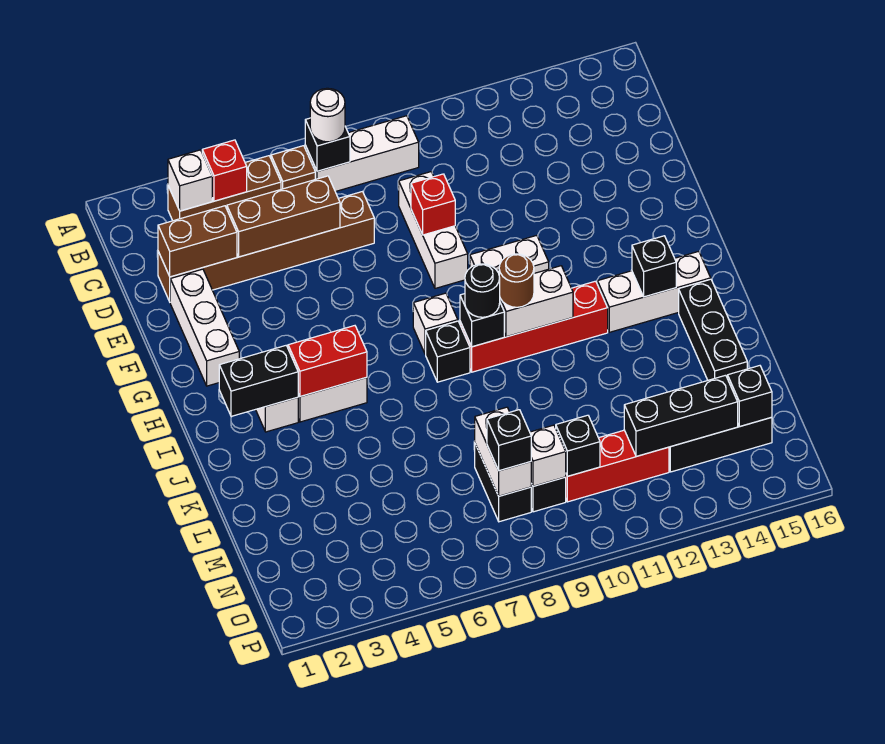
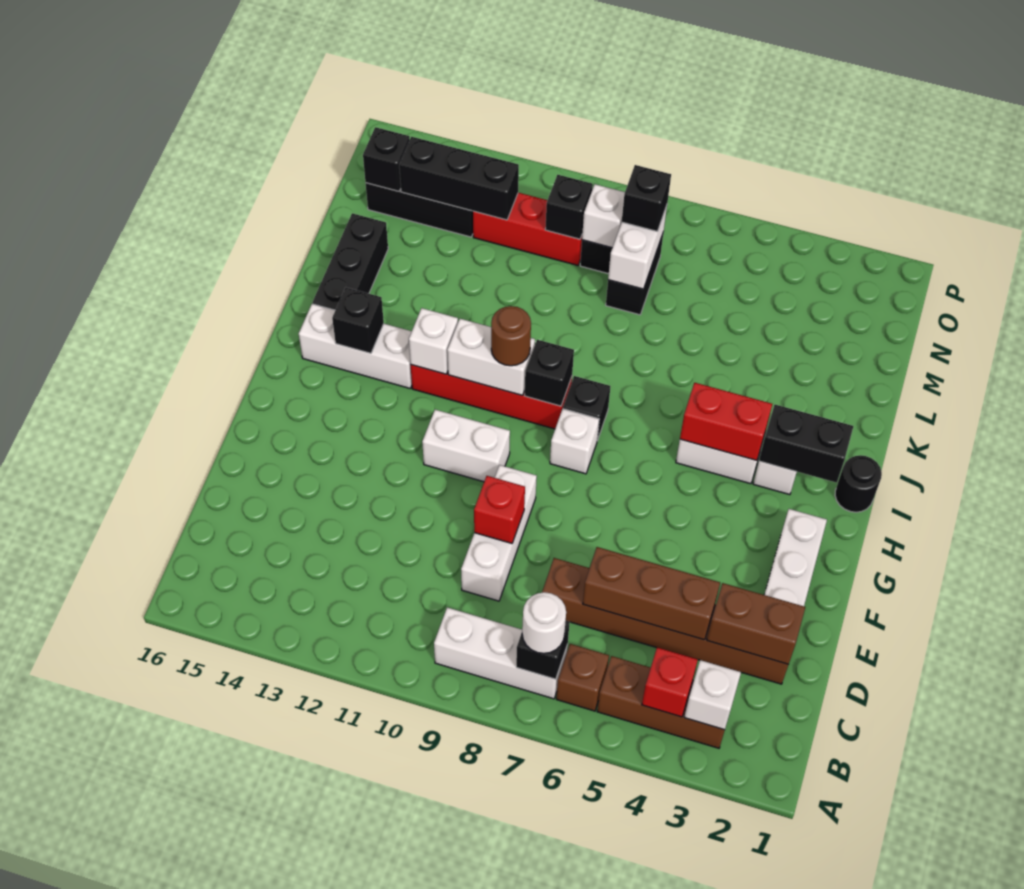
black round brick I9 level 3 -> black round brick I1 level 1
none -> white brick I12 level 2

